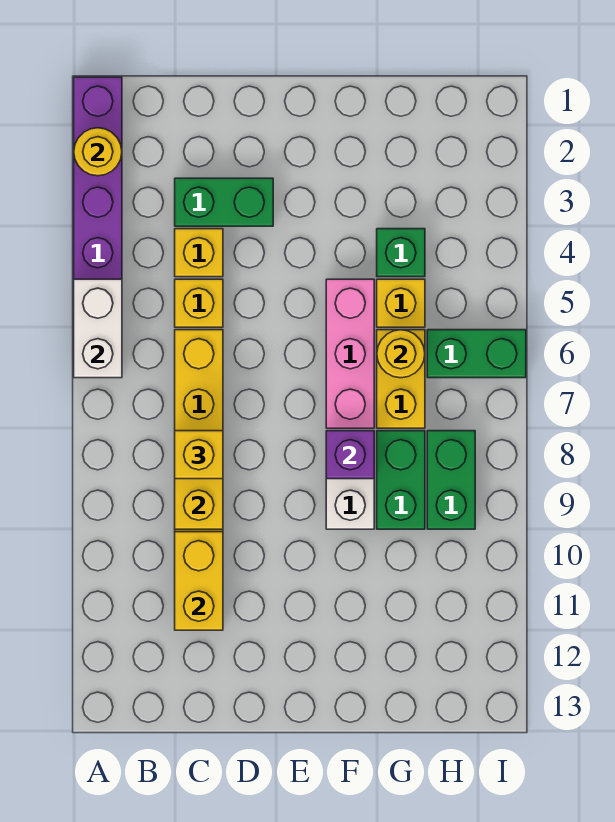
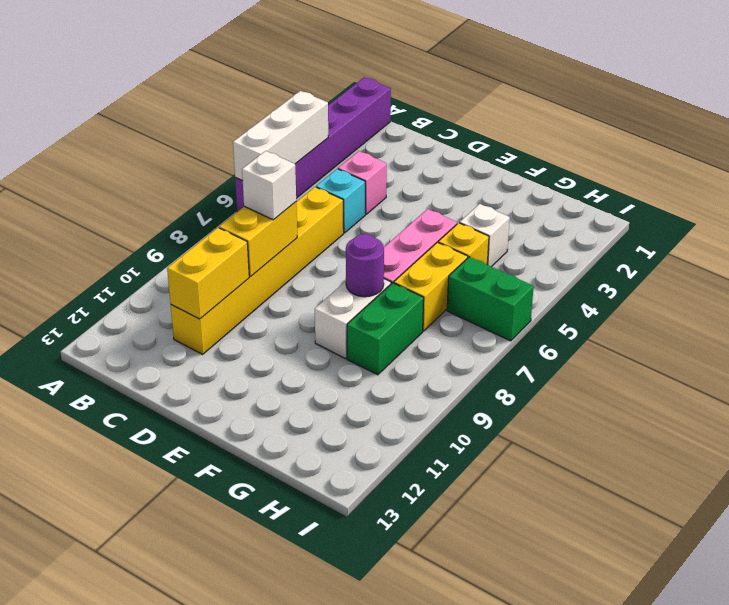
yellow round brick A2 level 2 -> none
white brick A5:A6 level 2 -> white brick A4:A6 level 2
green brick C3:D3 level 1 -> none
yellow brick C4 level 1 -> pink brick C4 level 1
yellow brick C5 level 1 -> cyan brick C5 level 1
yellow brick C8 level 3 -> white brick C8 level 3
purple brick F8 level 2 -> purple round brick F8 level 2
green brick G4 level 1 -> white brick G4 level 1
yellow round brick G6 level 2 -> none
green brick H8:H9 level 1 -> none

